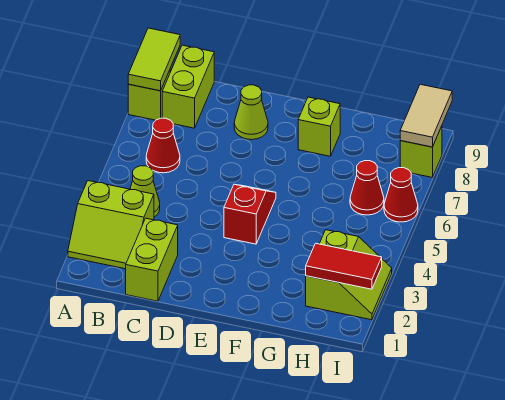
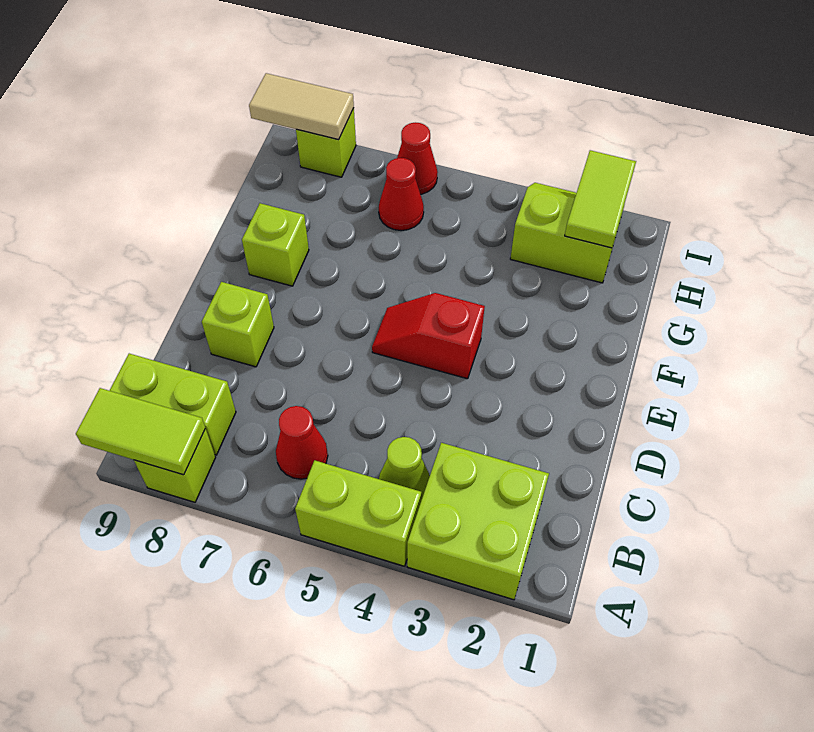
lime slope A2:B3 level 1 top 3 -> lime brick A2:B3 level 1
lime brick C1:C2 level 1 -> lime brick A4:A5 level 1
lime cone D8 level 1 -> lime brick D8 level 1
red tile H2:I2 level 2 -> lime tile H2:I2 level 2

